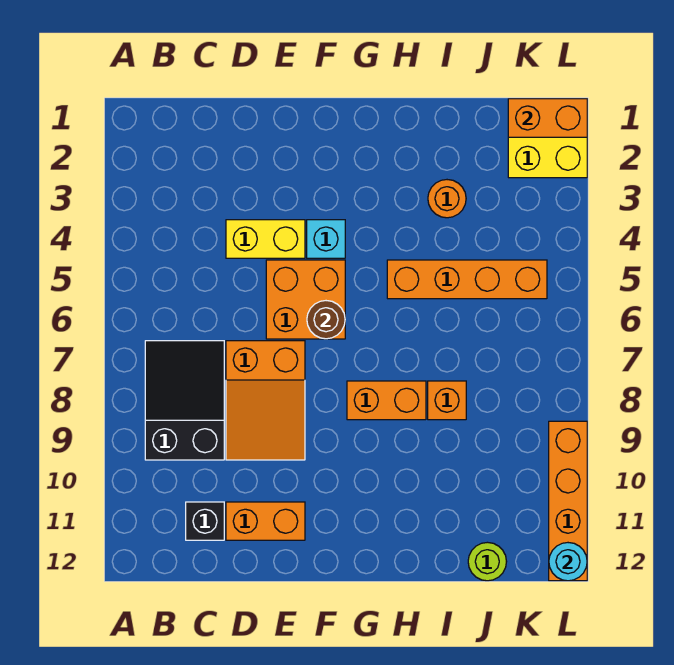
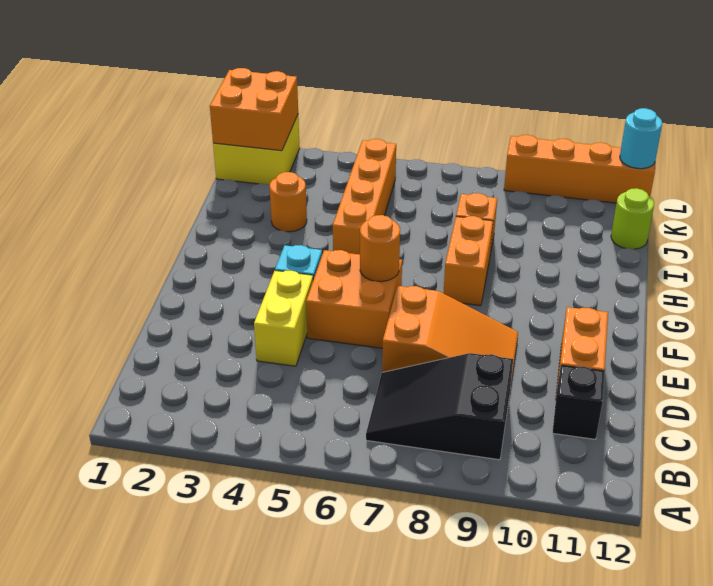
brown round brick F6 level 2 -> orange round brick F6 level 2
orange brick K1:L1 level 2 -> orange brick K1:L2 level 2

